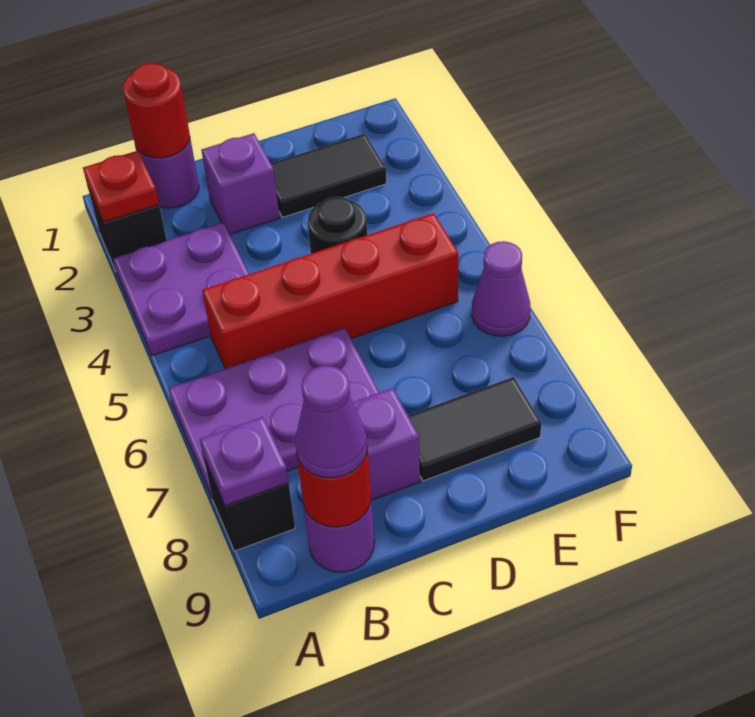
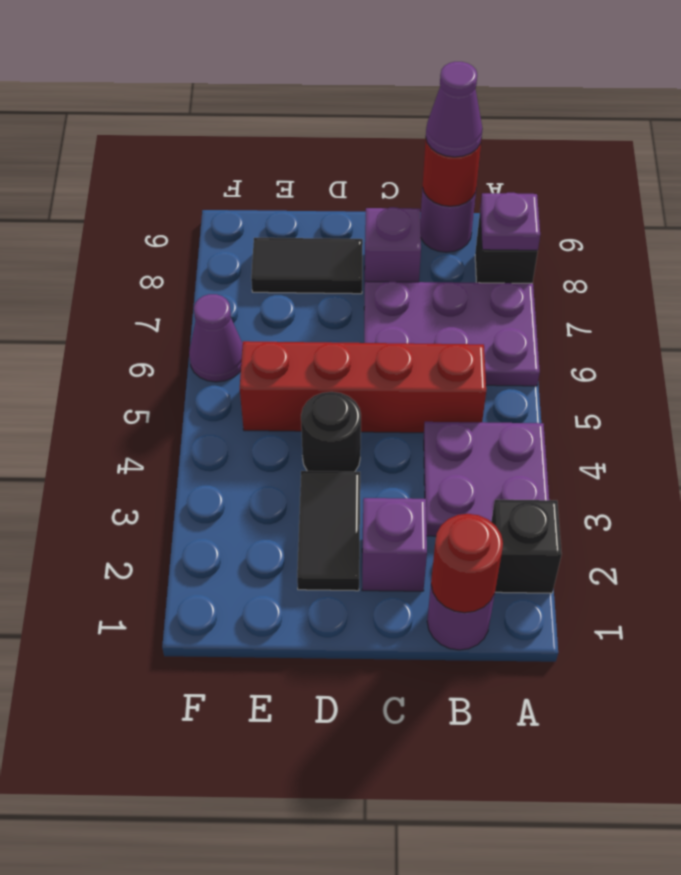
red plate A2 level 2 -> none
black tile D2:E2 level 1 -> black tile D2:D3 level 1

